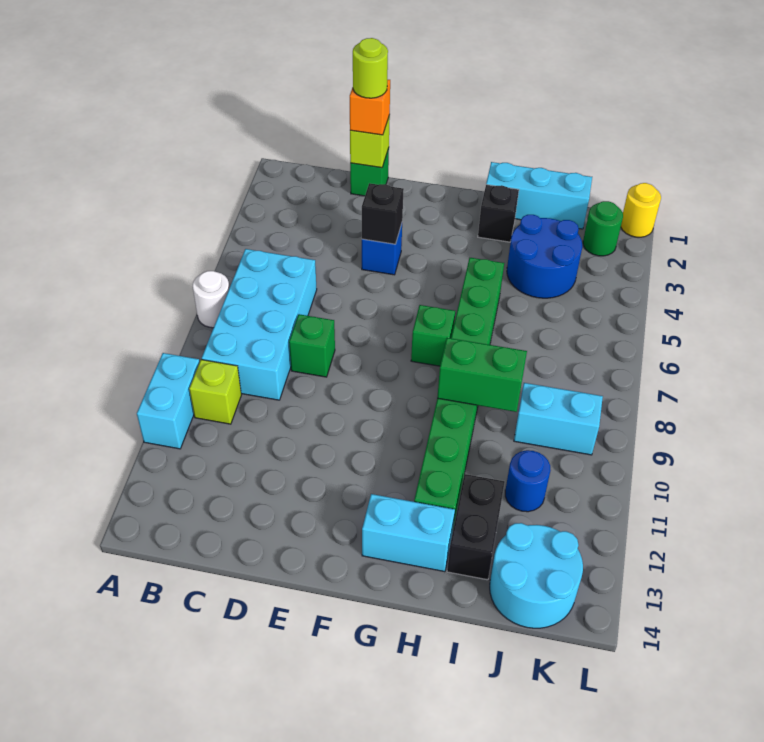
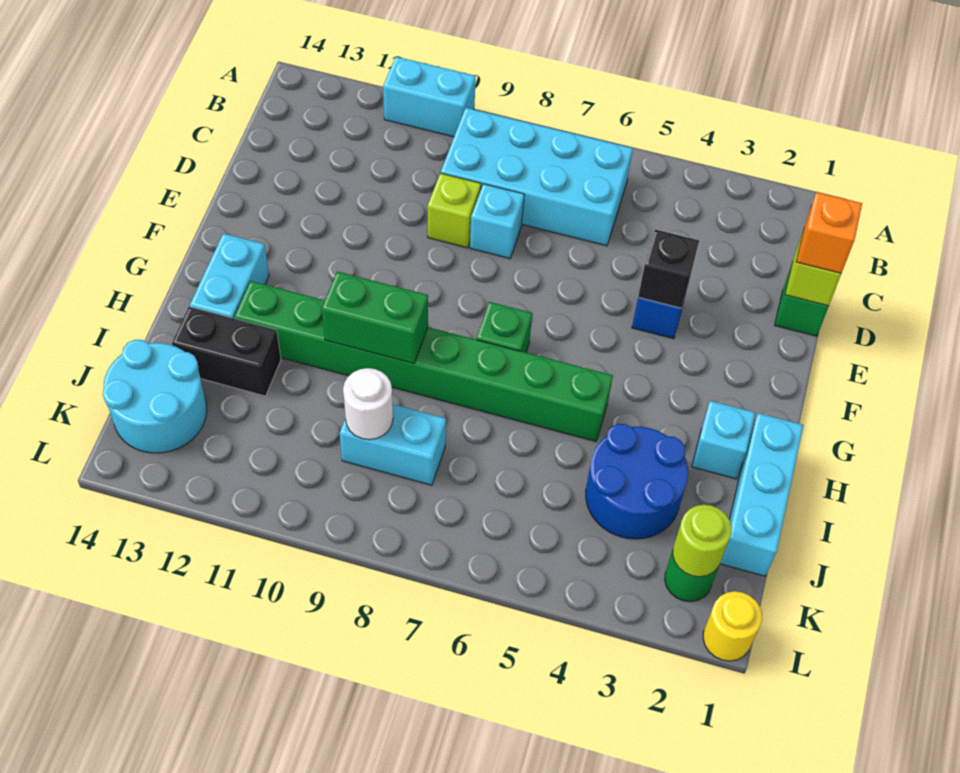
white round brick A7 level 1 -> white round brick J9 level 2
lime brick B10 level 1 -> lime brick D9 level 1
lime round brick D1 level 4 -> lime round brick K2 level 2
green brick D8 level 1 -> cyan brick D8 level 1
black brick H2 level 1 -> cyan brick H2 level 1
green brick H9:I9 level 2 -> green brick H9:H10 level 2
cyan brick J9:K9 level 1 -> cyan brick J8:J9 level 1
blue round brick J11 level 1 -> none

